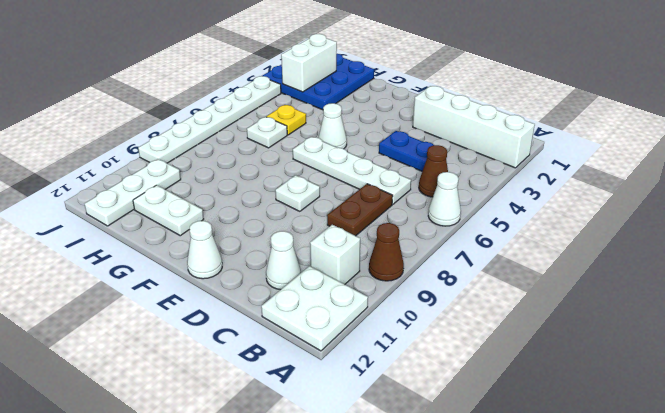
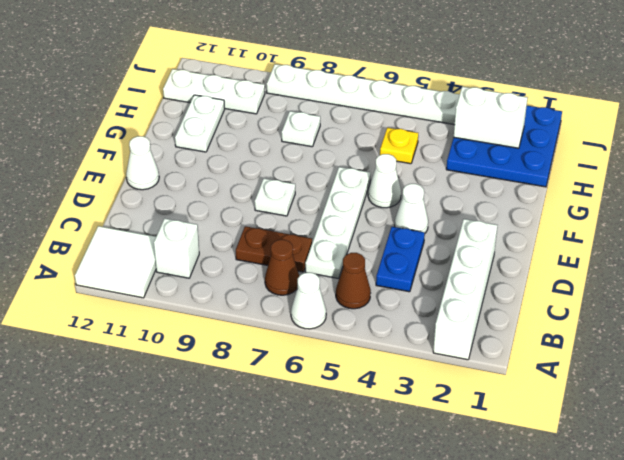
brown cone A9 level 1 -> brown cone B7 level 1
white plate A11:B12 level 1 -> white tile A11:B12 level 1
white cone C11 level 1 -> white cone E4 level 1
white plate H6 level 1 -> white plate H8 level 1

